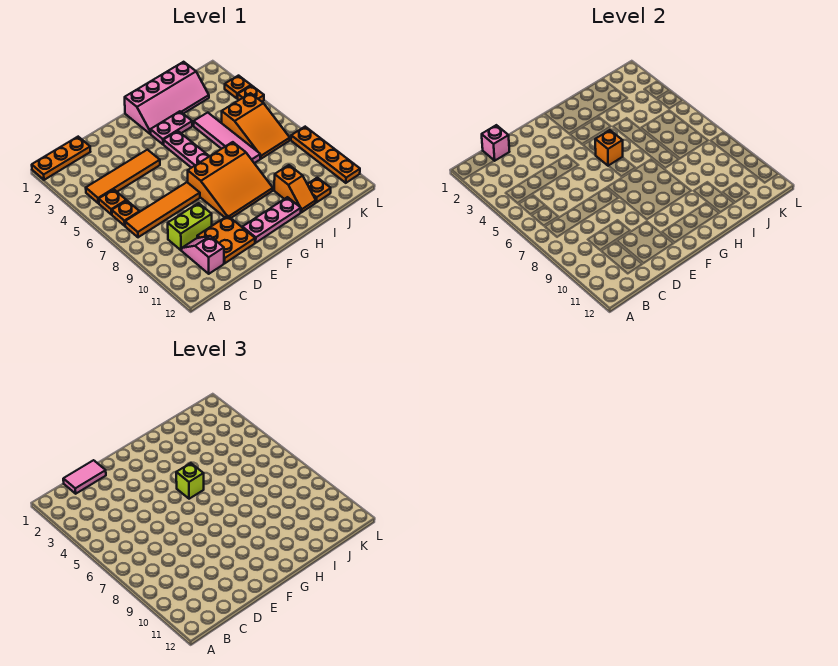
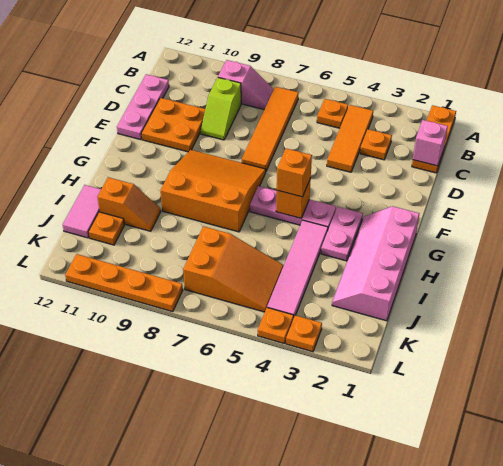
orange tile B4:E4 level 1 -> orange tile B4:D4 level 1
orange plate B6 level 1 -> orange plate C3 level 1
pink tile C1:D1 level 3 -> pink tile I12:J12 level 1
lime brick C9:D9 level 1 -> lime slope C9:D9 level 1 top C
pink slope C10:C11 level 1 top 11 -> pink slope B8:B9 level 1 top 9
orange slope F7:H9 level 1 top 7 -> orange slope F7:H9 level 1 top H
pink plate F11:H11 level 1 -> pink plate C12:E12 level 1
lime brick G5 level 3 -> orange brick G5 level 3
pink tile I4:I7 level 1 -> pink tile H4:K4 level 1
orange slope I10:I11 level 1 top 10 -> orange slope I10:I11 level 1 top 11
orange slope J5:K7 level 1 top 5 -> orange slope J5:K7 level 1 top 7

